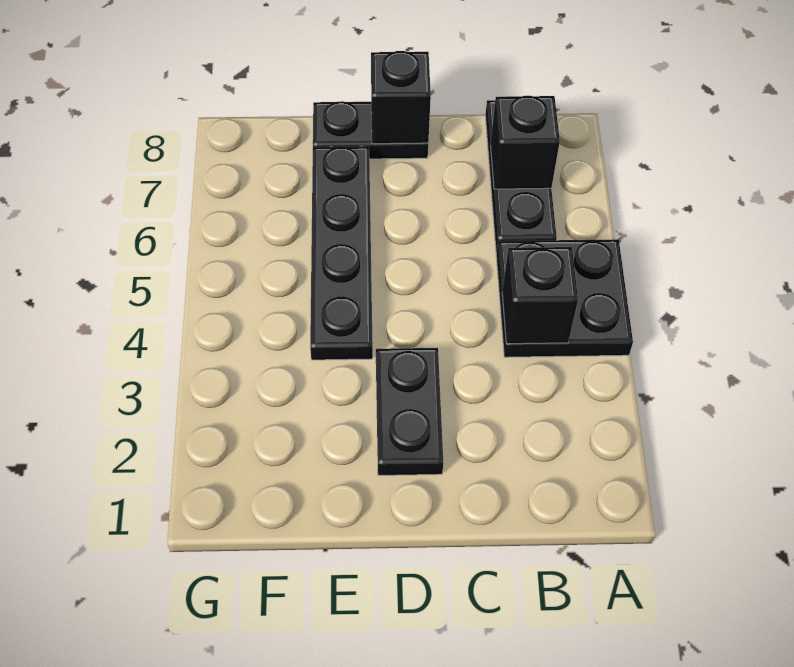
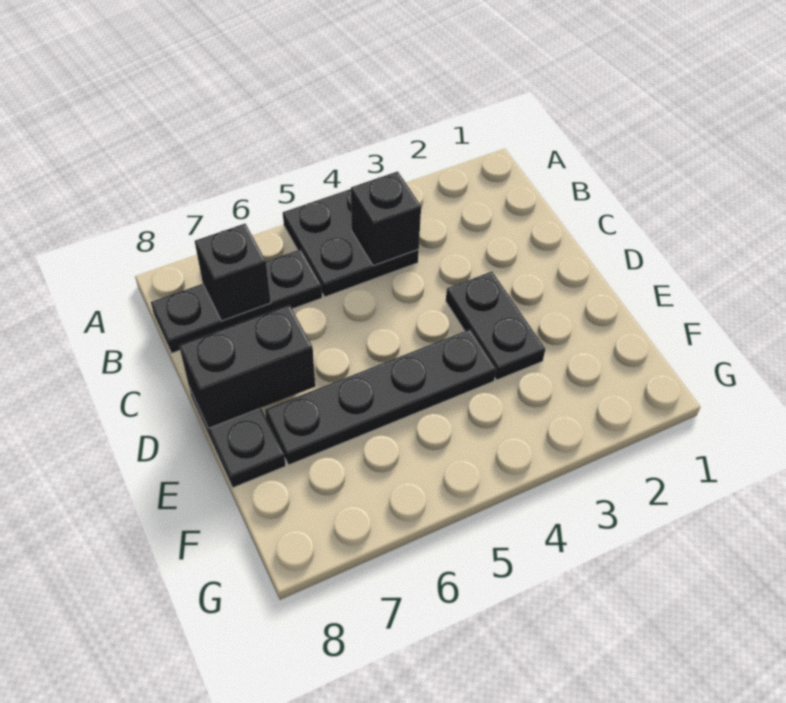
black plate D2:D3 level 1 -> black plate D3:E3 level 1
black brick D8 level 2 -> black brick D7:D8 level 2

